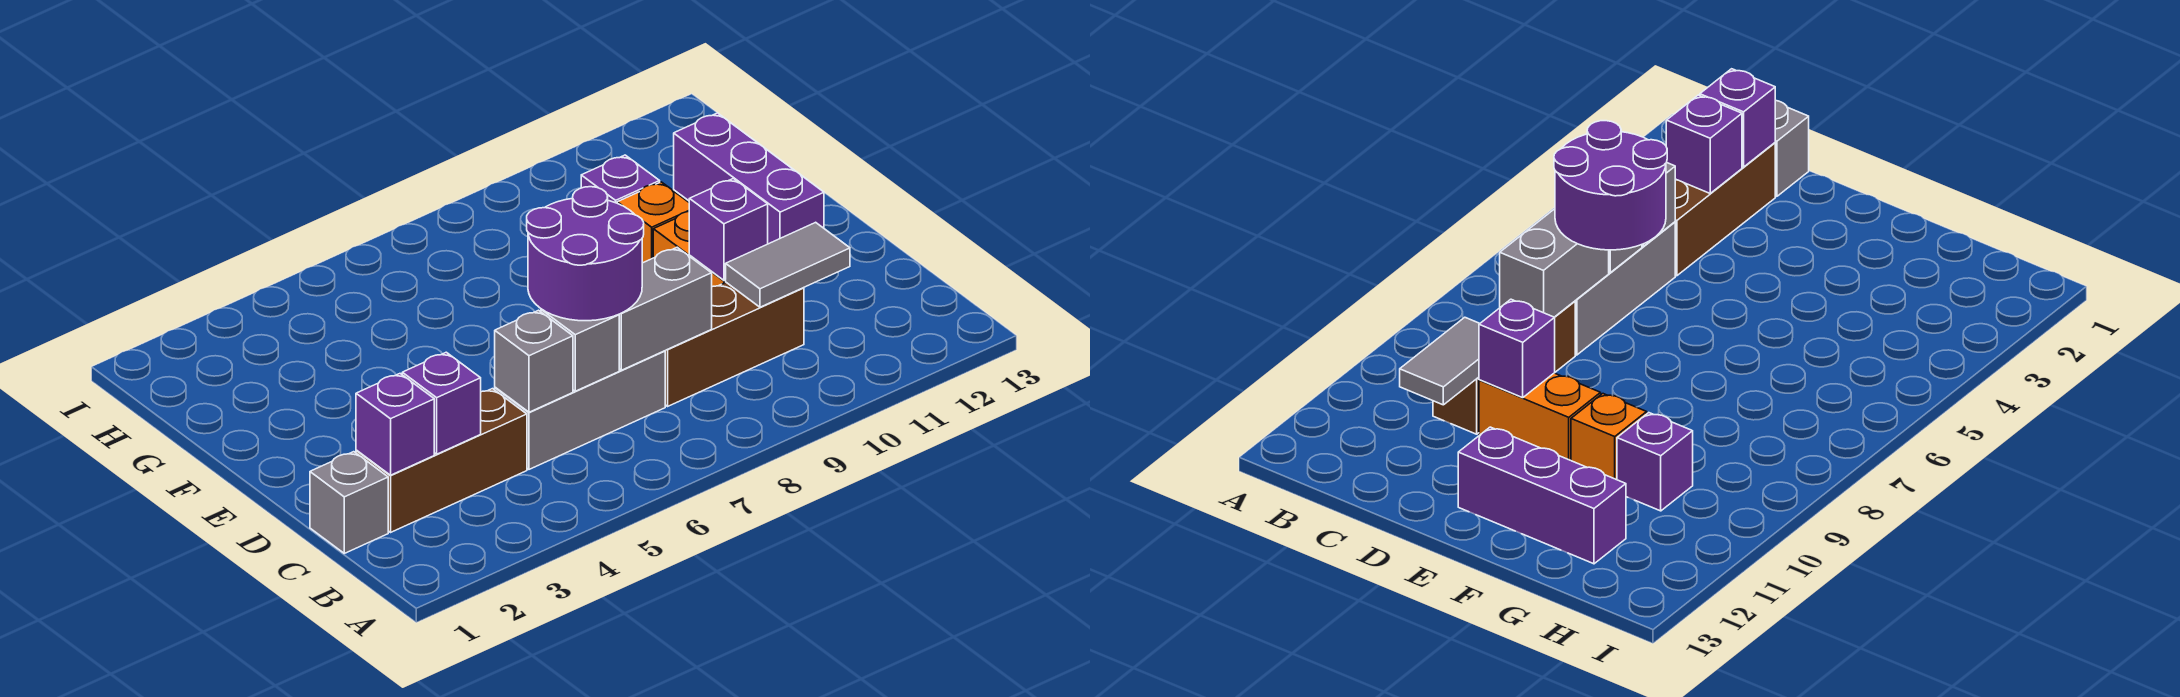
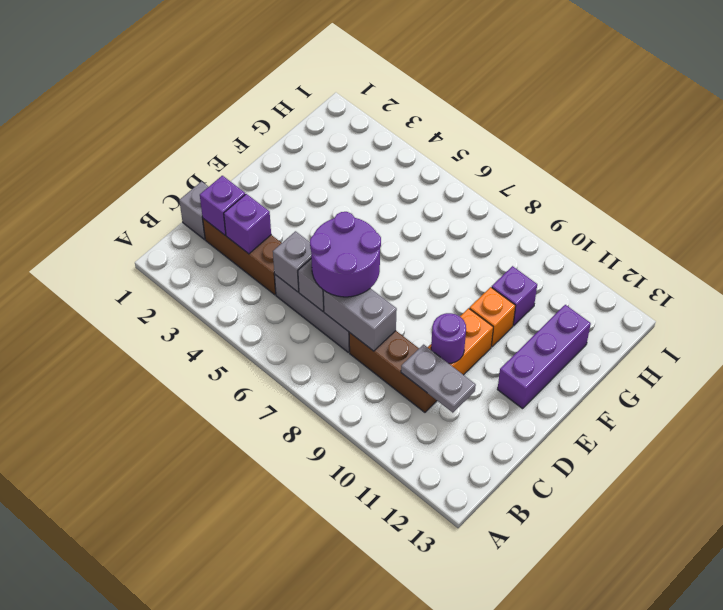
grey tile C10:C11 level 2 -> grey plate C10:C11 level 2
purple brick D10 level 2 -> purple round brick D10 level 2

